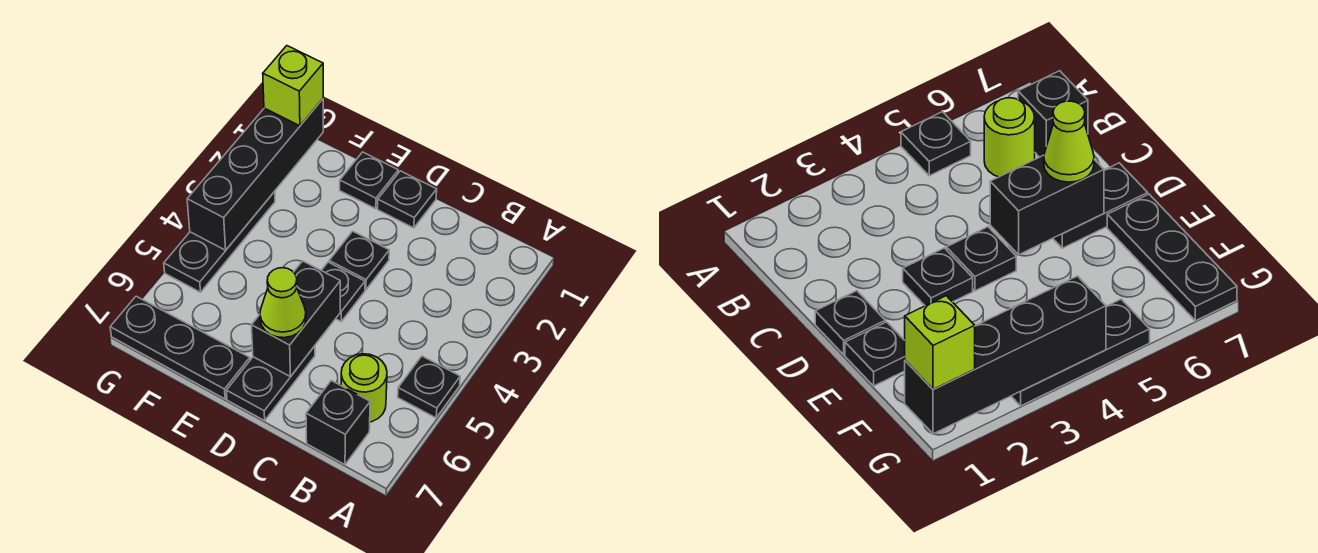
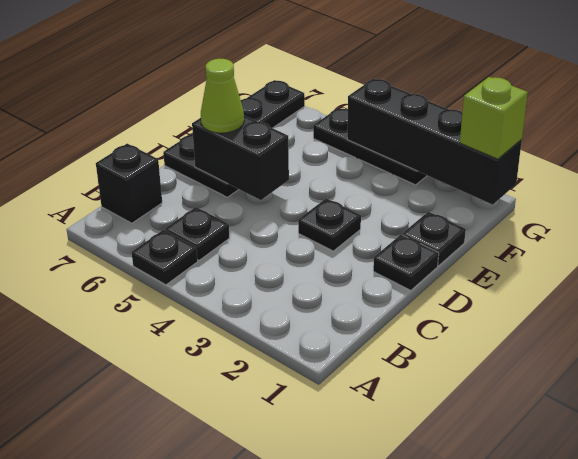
lime round brick B6 level 1 -> none
black plate D4 level 1 -> black plate B5 level 1

